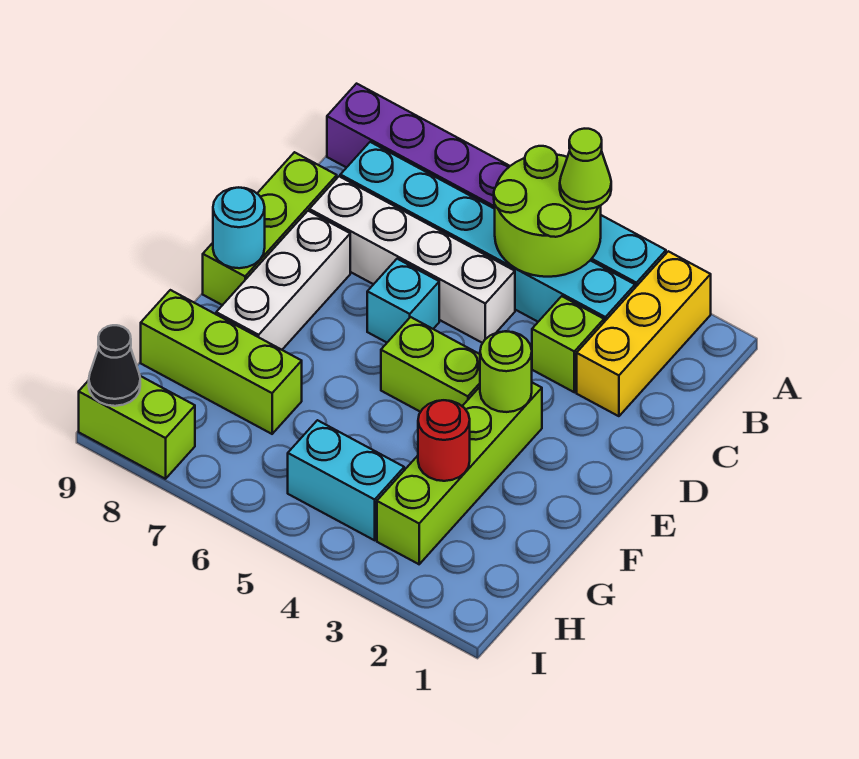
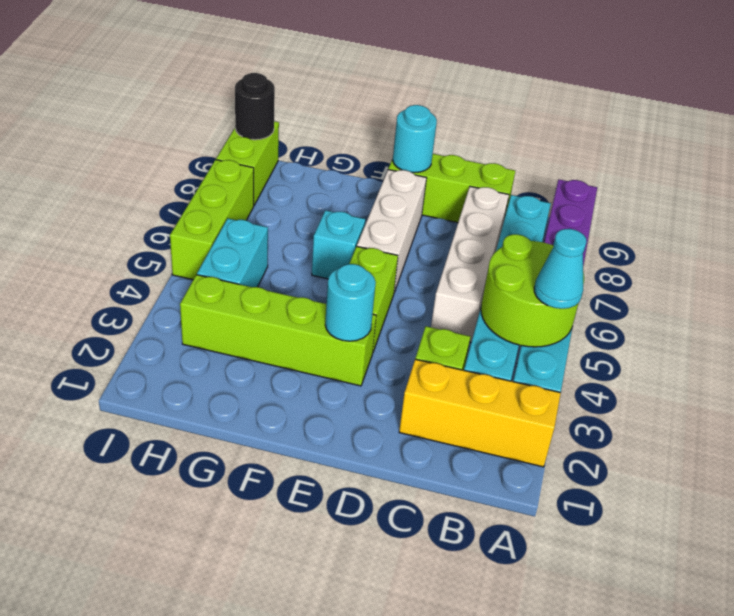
lime cone A4 level 3 -> cyan cone A4 level 3
cyan brick D6 level 1 -> cyan brick F6 level 1
white brick D8:F8 level 1 -> white brick E6:E8 level 1
lime round brick E3 level 2 -> cyan round brick E3 level 2
red round brick G3 level 2 -> none
lime brick G7:G9 level 1 -> lime brick I5:I7 level 1
black cone I9 level 2 -> black round brick I9 level 2

